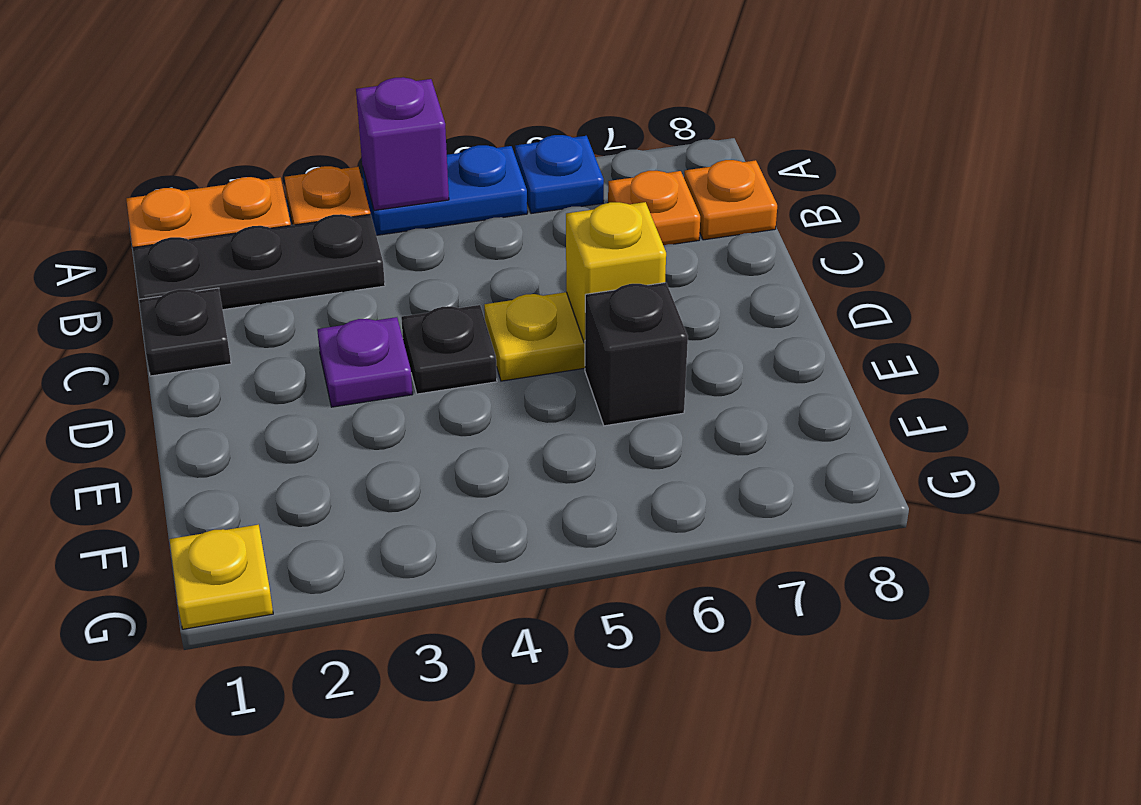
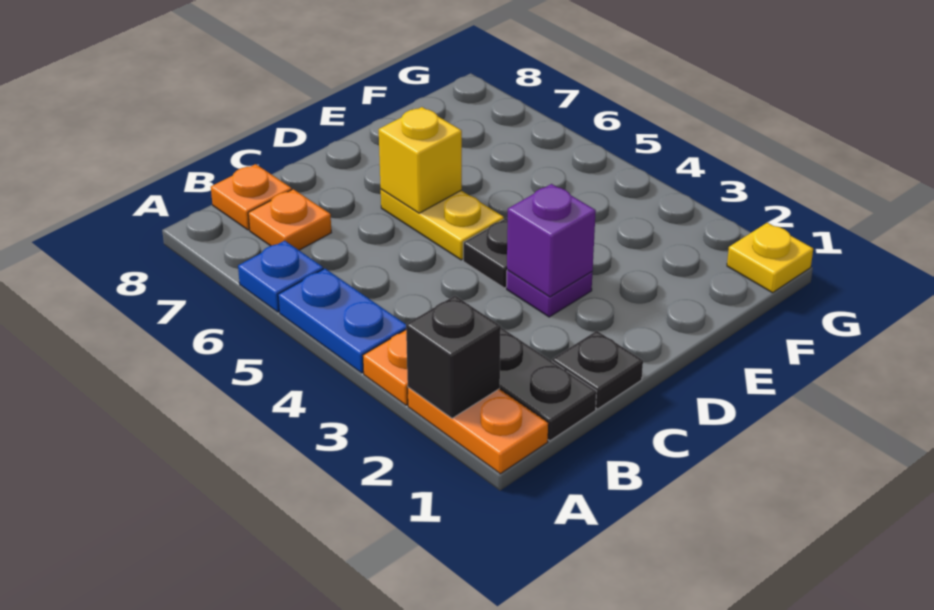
purple brick A4 level 2 -> purple brick D3 level 2
black brick E6 level 1 -> black brick A2 level 2

